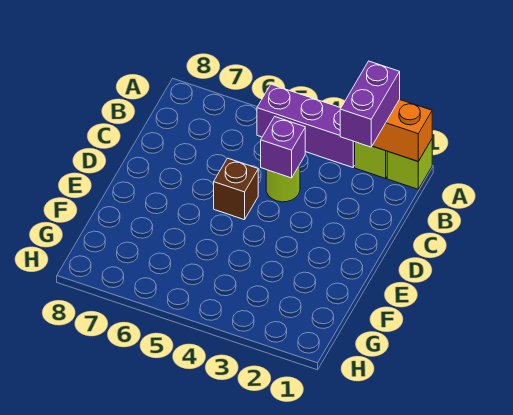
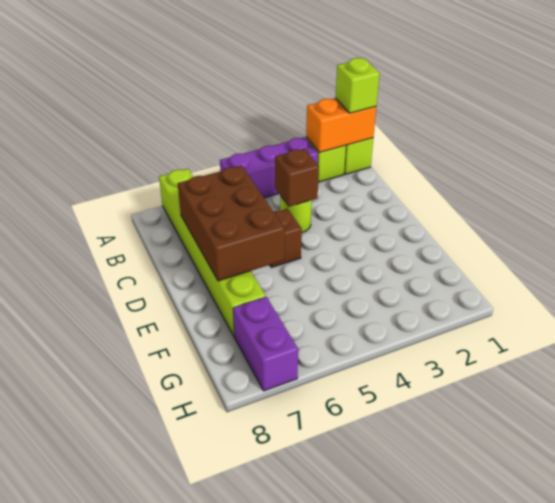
none -> lime brick A1 level 3
purple brick A2:B2 level 3 -> purple brick G7:H7 level 1
none -> lime brick A7:F7 level 1
purple brick C4 level 2 -> brown brick C4 level 2
none -> brown brick C6:E7 level 2

